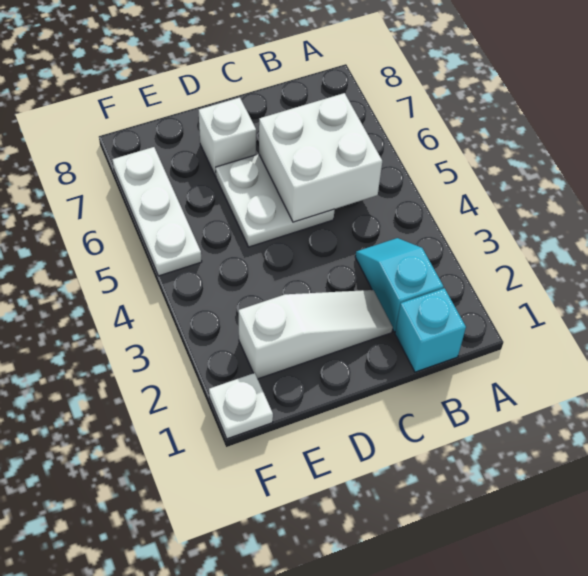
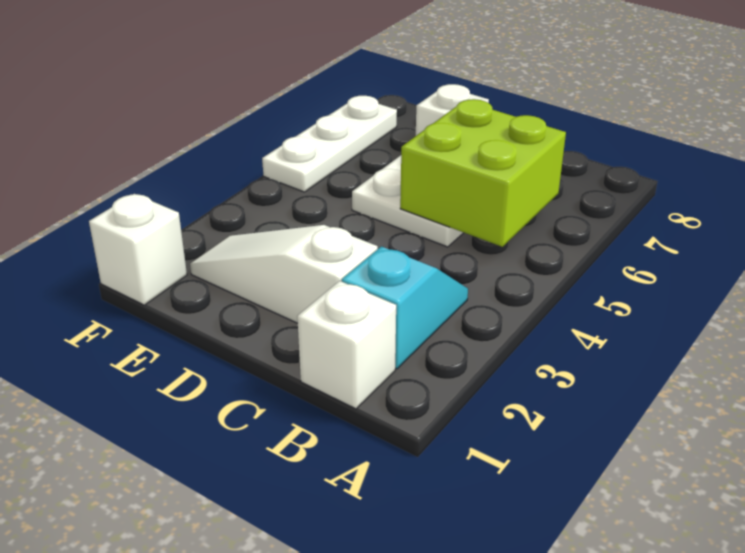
cyan brick B1 level 1 -> white brick B1 level 1
white brick B5:C6 level 2 -> lime brick B5:C6 level 2
white slope C2:E2 level 1 top E -> white slope C2:E2 level 1 top C
white plate F1 level 1 -> white brick F1 level 1

